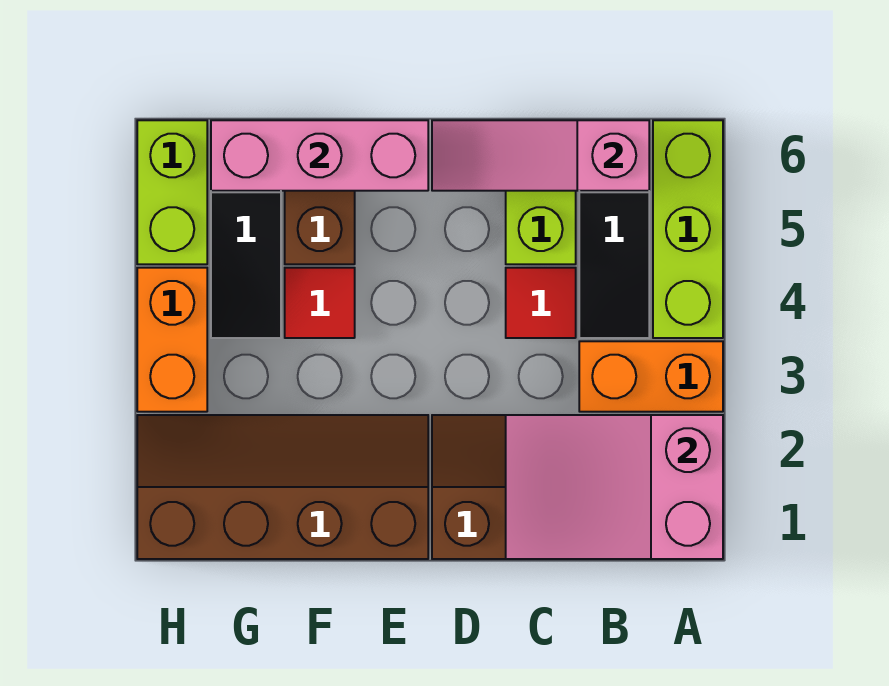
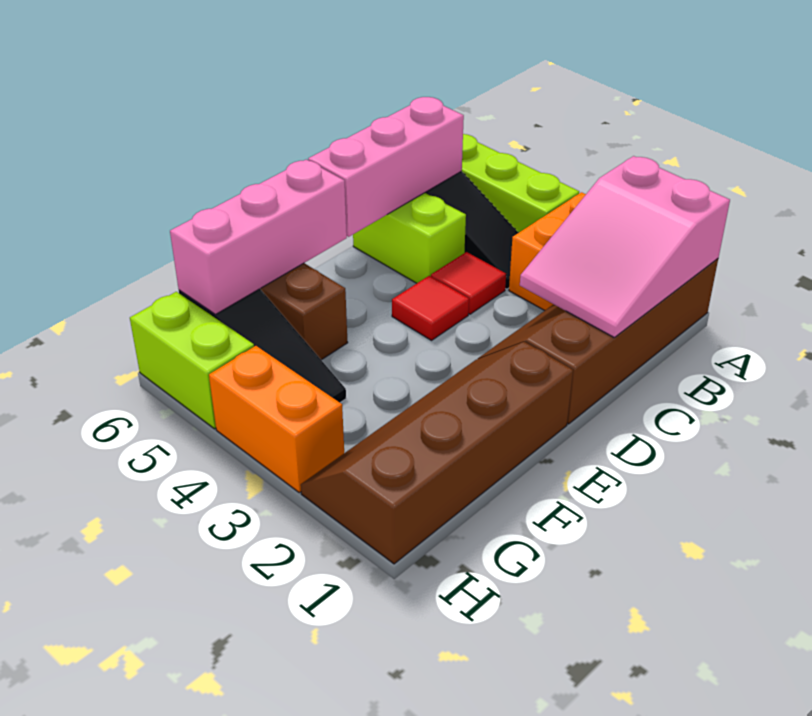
pink slope B6:D6 level 2 top B -> pink brick B6:D6 level 2
red tile F4 level 1 -> red tile D4 level 1

